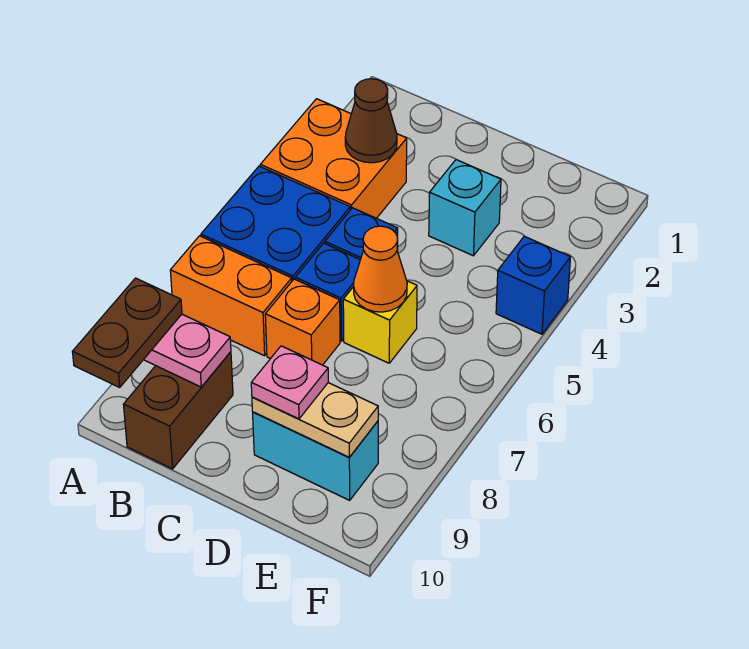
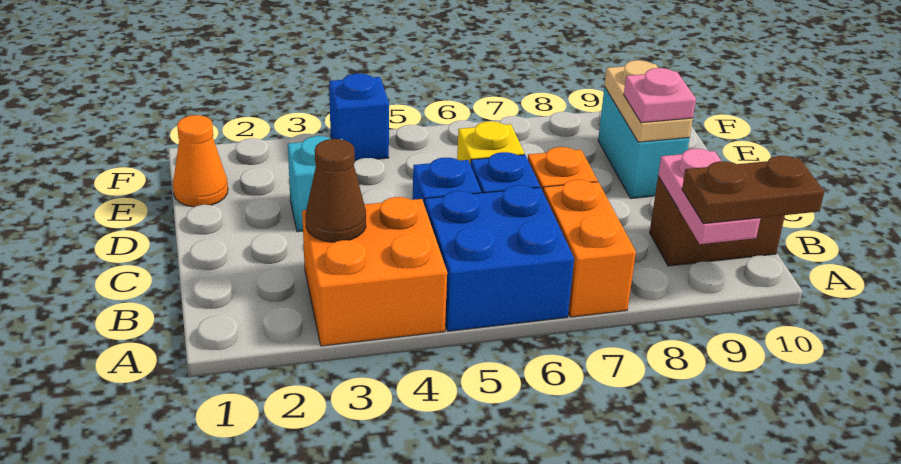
orange cone D6 level 2 -> orange cone E1 level 1

